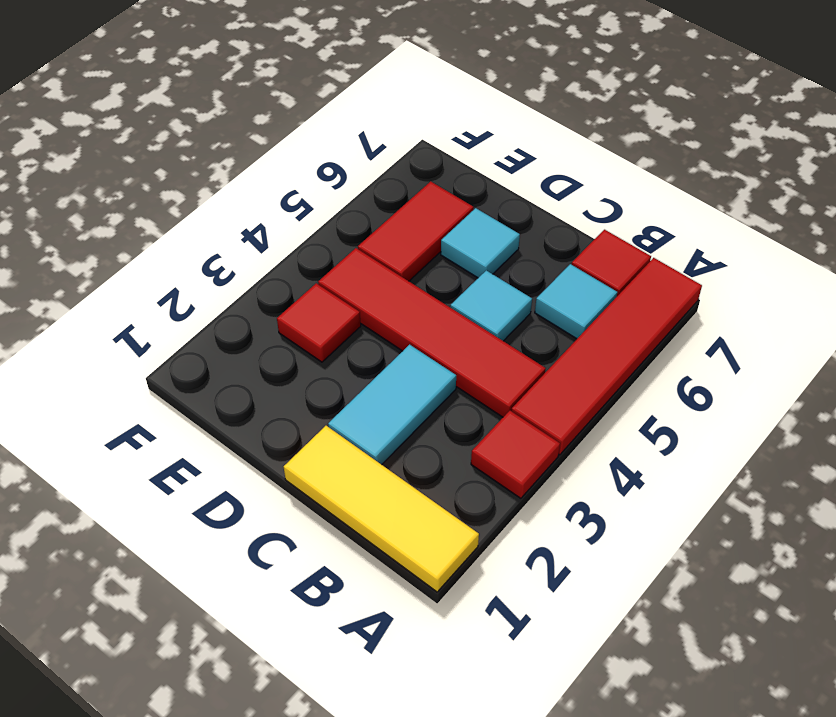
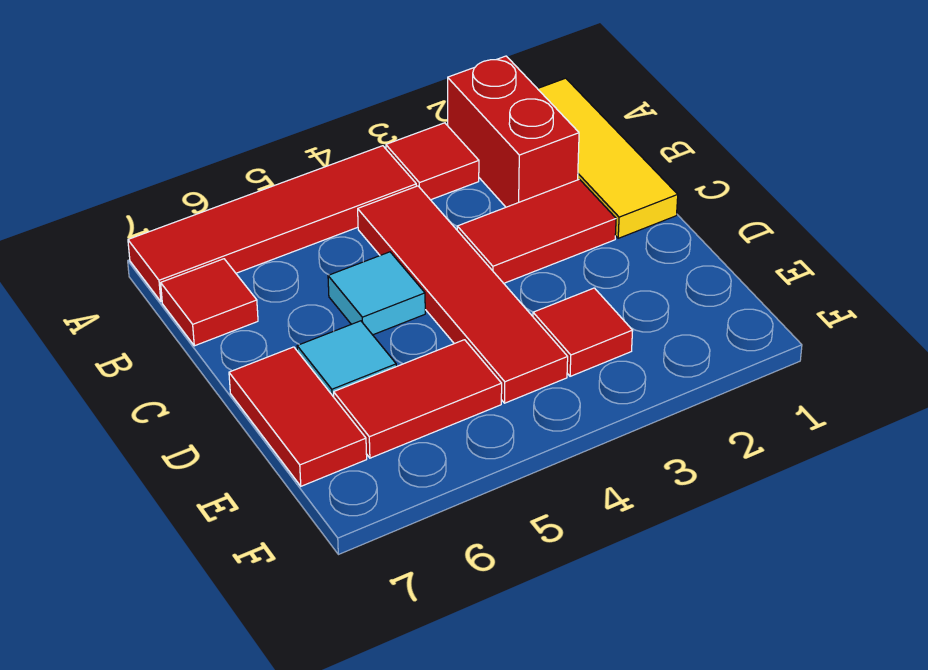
none -> red brick A2:B2 level 1
cyan tile B6 level 1 -> none
cyan tile C2:C3 level 1 -> red tile C2:C3 level 1
none -> red tile D7:E7 level 1

